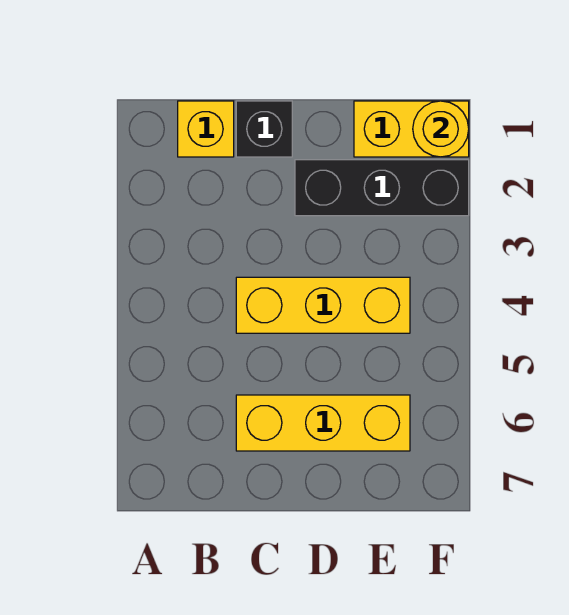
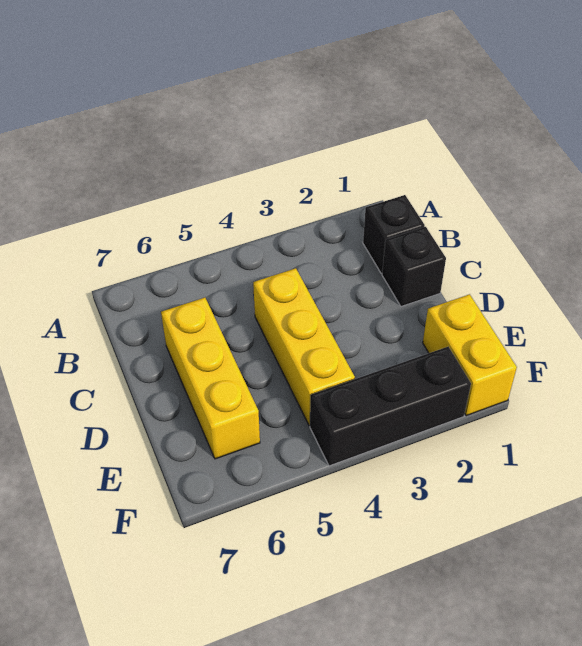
yellow brick B1 level 1 -> black brick B1 level 1
black brick D2:F2 level 1 -> black brick F2:F4 level 1
yellow round brick F1 level 2 -> none

